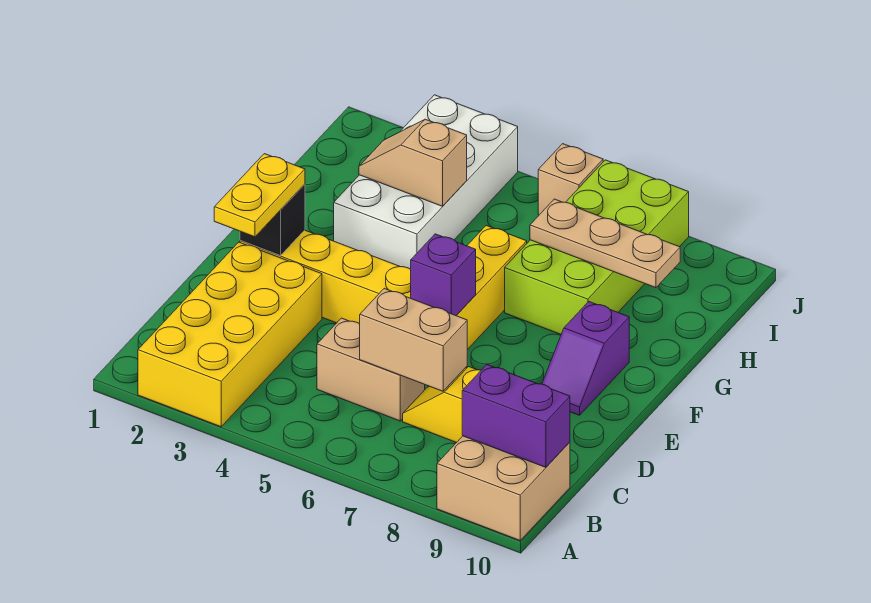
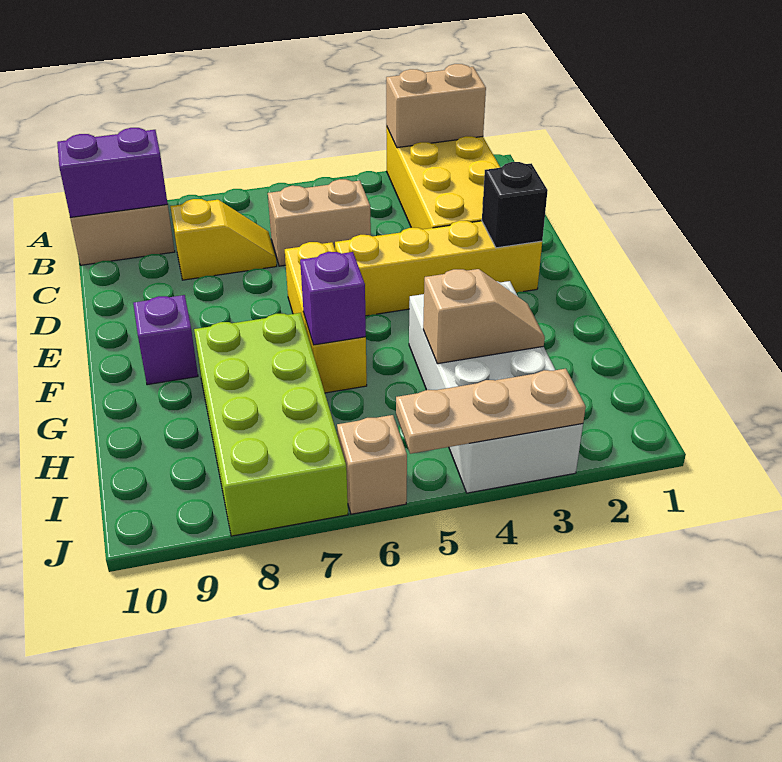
tan brick C6:C7 level 2 -> tan brick A2:A3 level 2
yellow plate D2:E2 level 3 -> none
purple brick E6 level 2 -> purple brick G6 level 2
tan plate H7:H9 level 2 -> tan plate J3:J5 level 2

